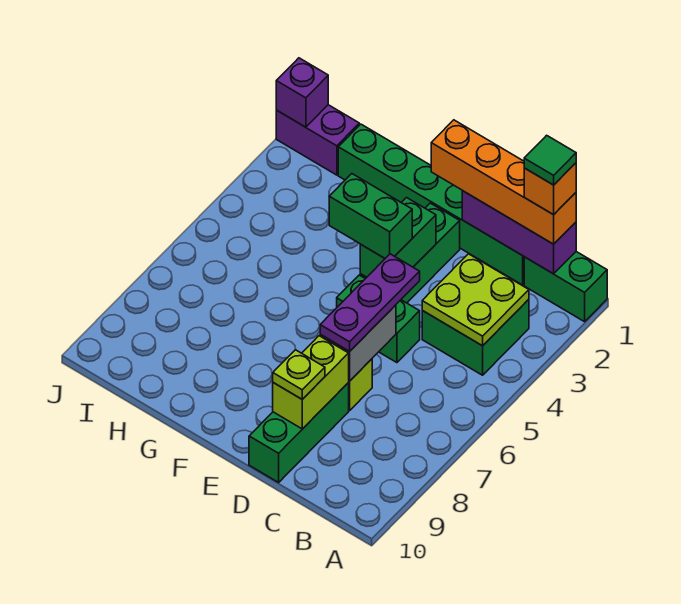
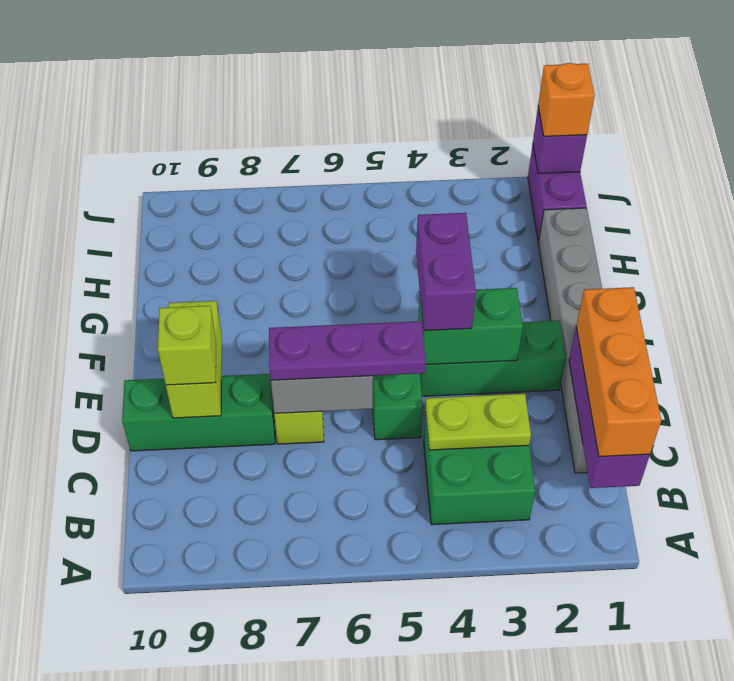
green brick A1:B1 level 1 -> none
orange brick B1:E1 level 3 -> orange brick B1:D1 level 3
orange brick B1 level 4 -> orange brick J1 level 3
green tile B1 level 5 -> none
lime plate B3:C4 level 2 -> lime plate C3:C4 level 2
green brick C1:H1 level 1 -> grey brick C1:H1 level 1
lime brick D8:D9 level 2 -> lime brick D9:E9 level 2
lime plate D9 level 3 -> lime brick D9 level 3
green brick E4:F4 level 3 -> purple brick E4:F4 level 3

